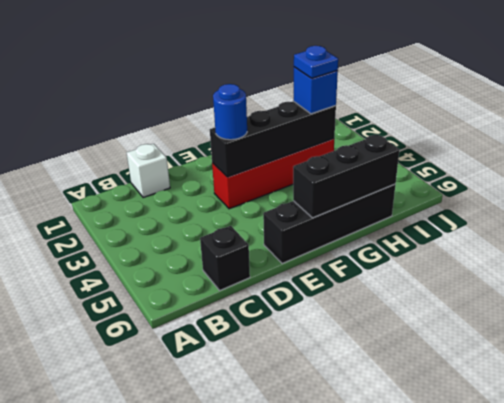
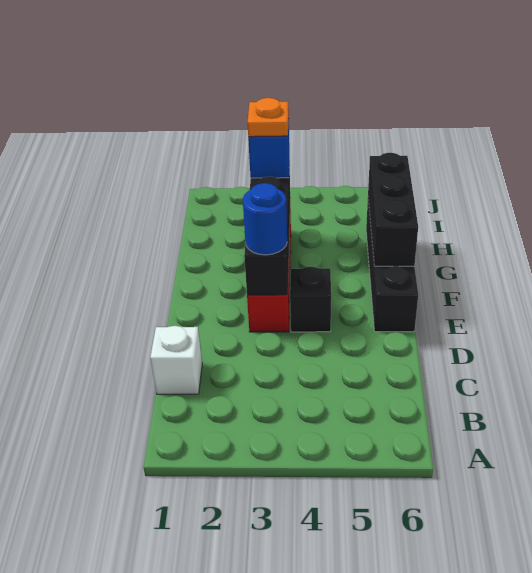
black brick C6 level 1 -> black brick E4 level 1
blue plate H3 level 4 -> orange plate H3 level 4

